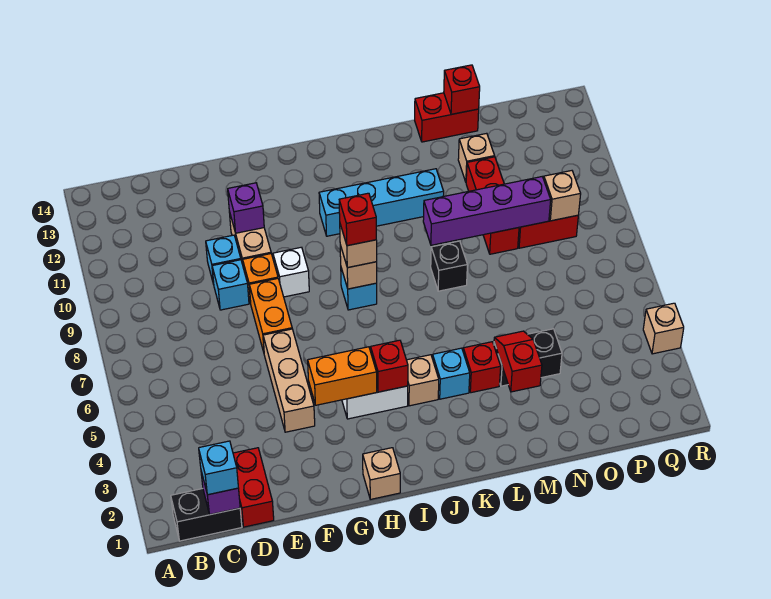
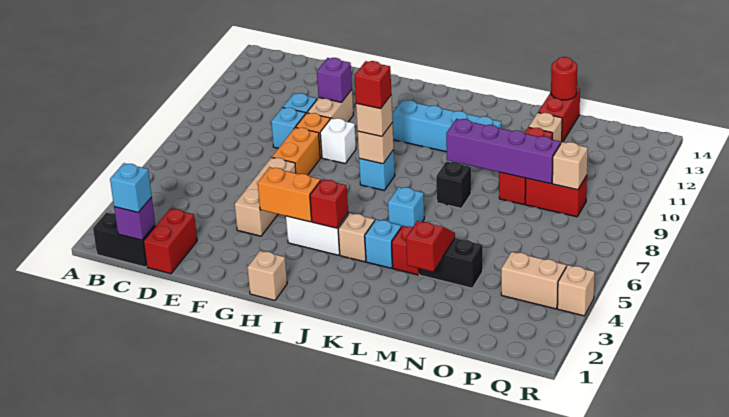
none -> cyan brick K6 level 1
red brick M14:N14 level 1 -> red brick N13:N14 level 1
red brick N14 level 2 -> red round brick N14 level 2
none -> tan brick P4:Q4 level 1

